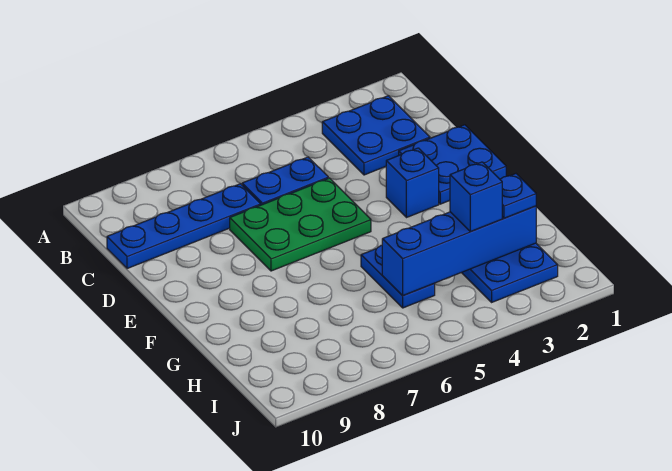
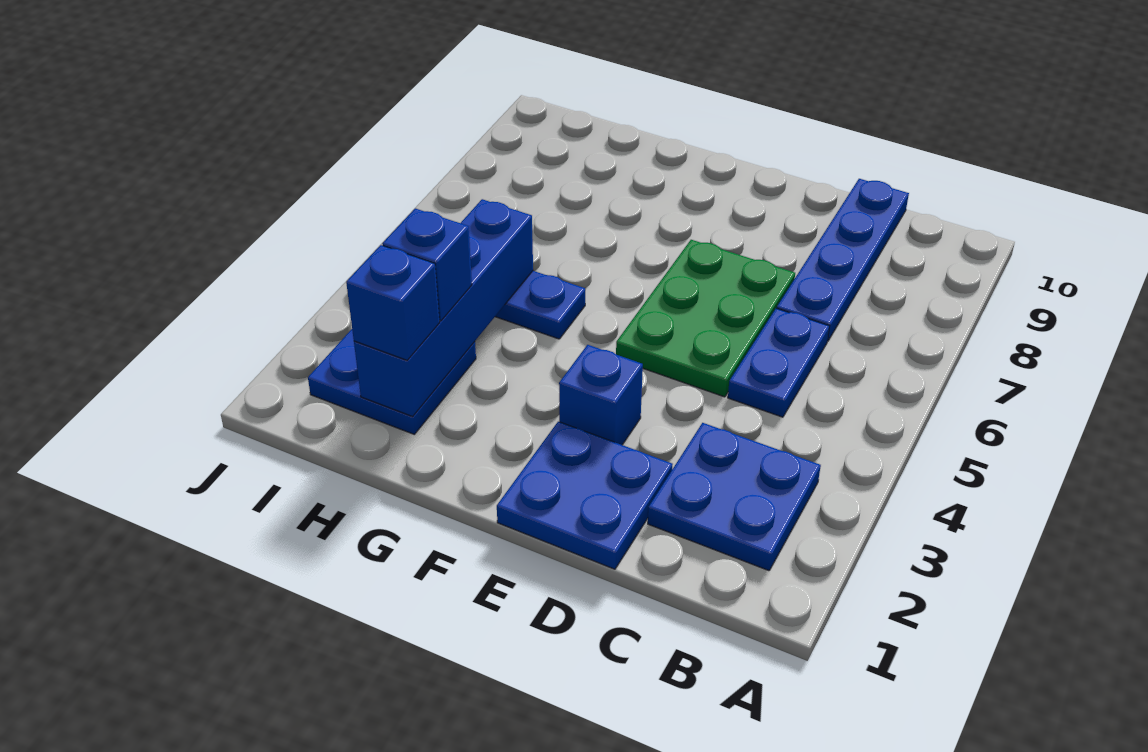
blue plate H2 level 3 -> blue brick H2 level 3

